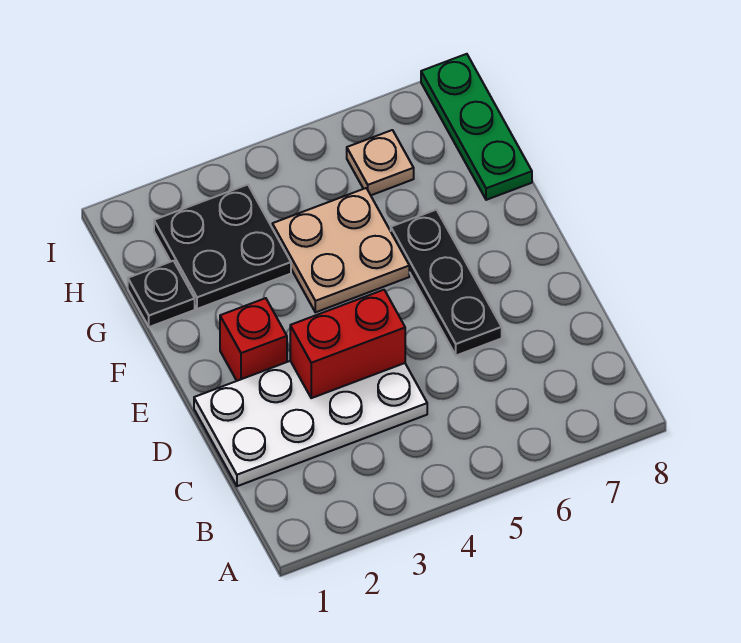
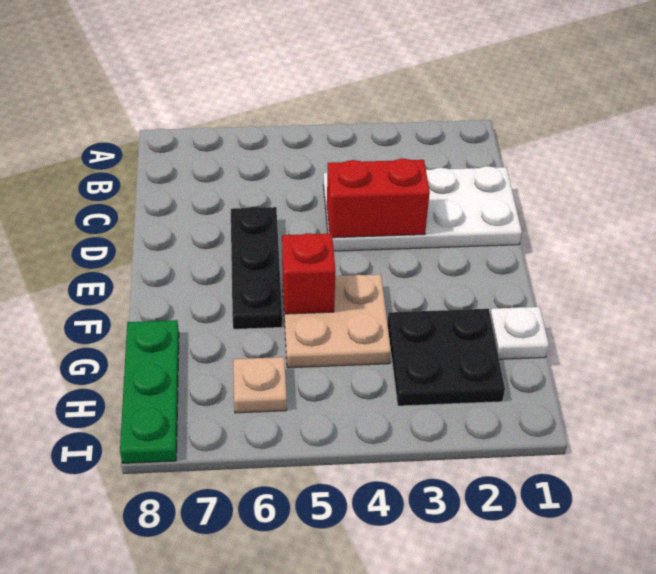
red brick E2 level 1 -> red brick F5 level 2
black plate G1 level 1 -> white plate G1 level 1

